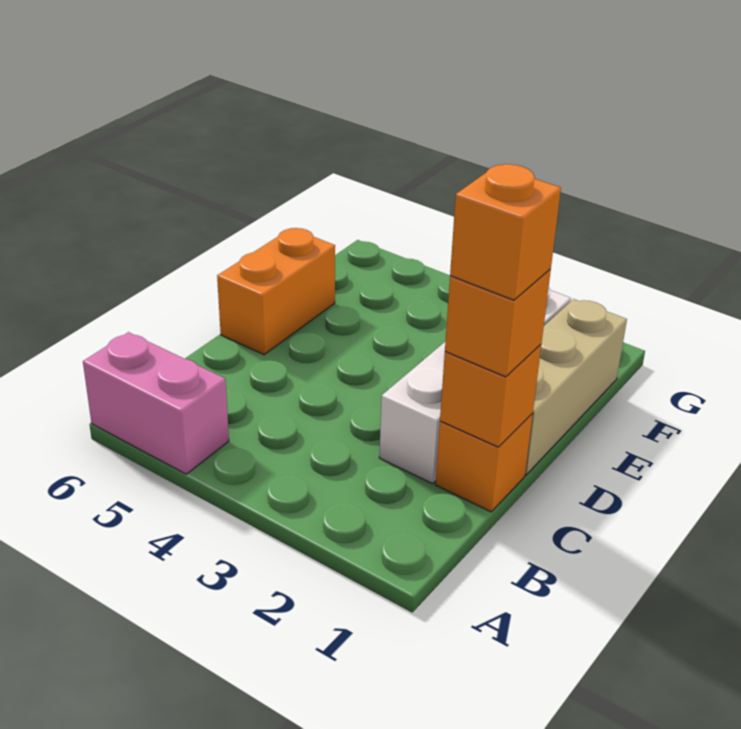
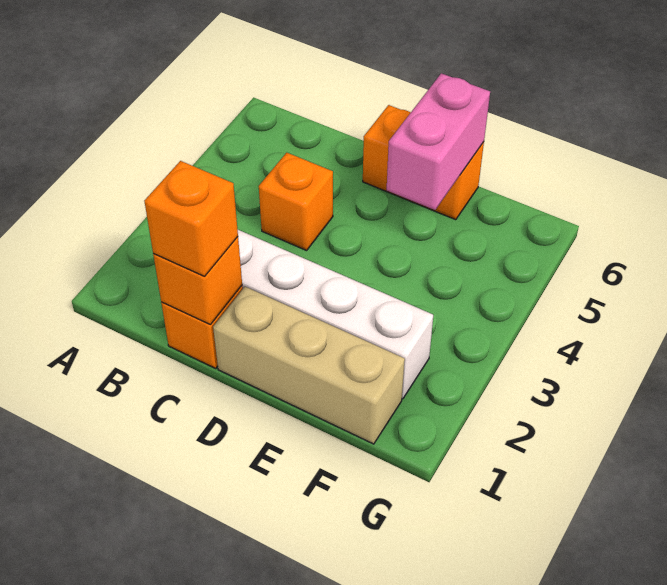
pink brick A5:A6 level 1 -> pink brick E5:E6 level 2
orange brick C1 level 4 -> orange brick C4 level 1

